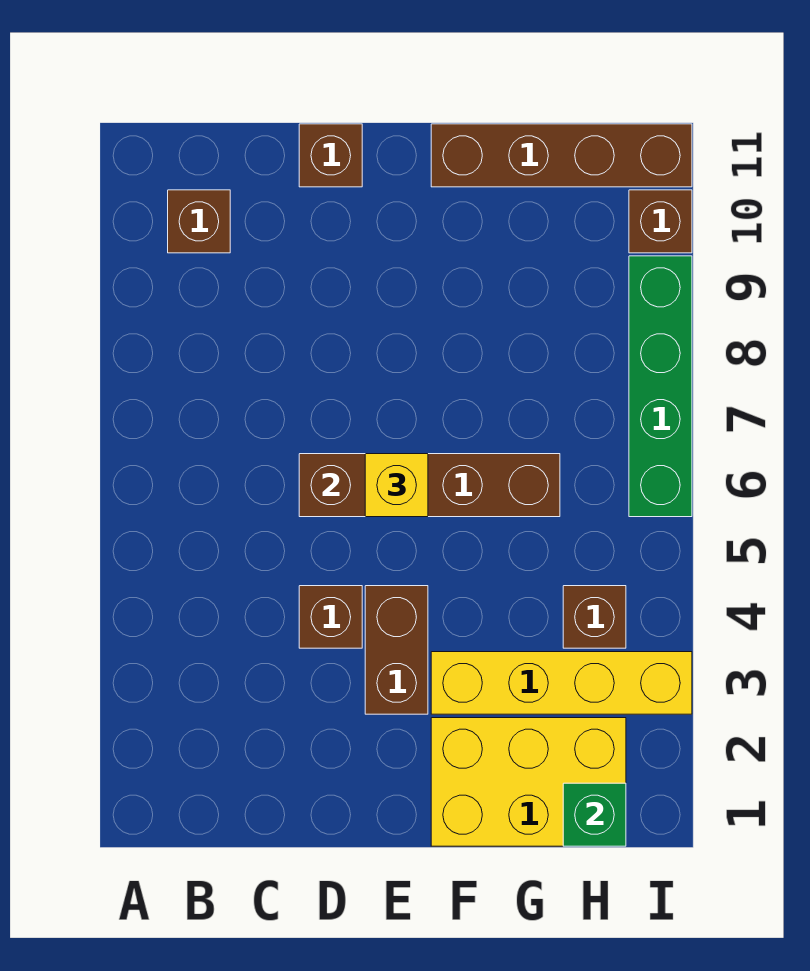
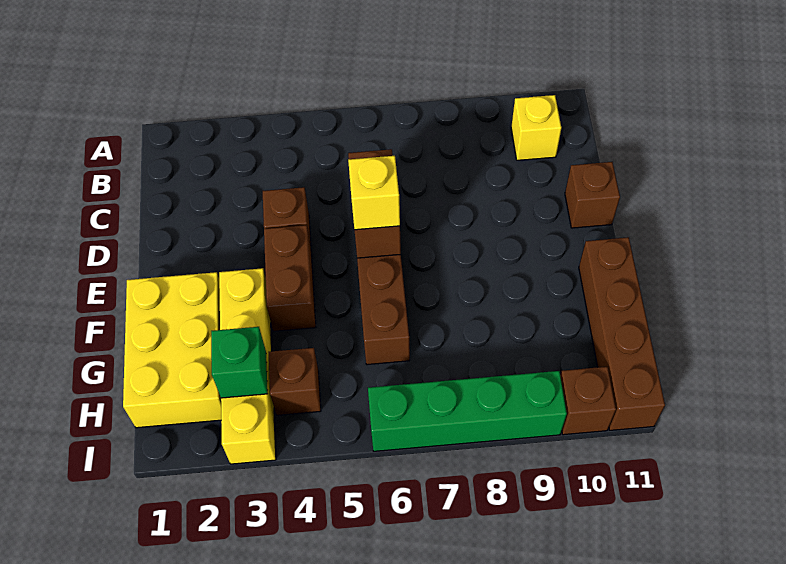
brown brick B10 level 1 -> yellow brick B10 level 1
brown brick E3:E4 level 1 -> brown brick E4:F4 level 1
green brick H1 level 2 -> green brick H3 level 2

